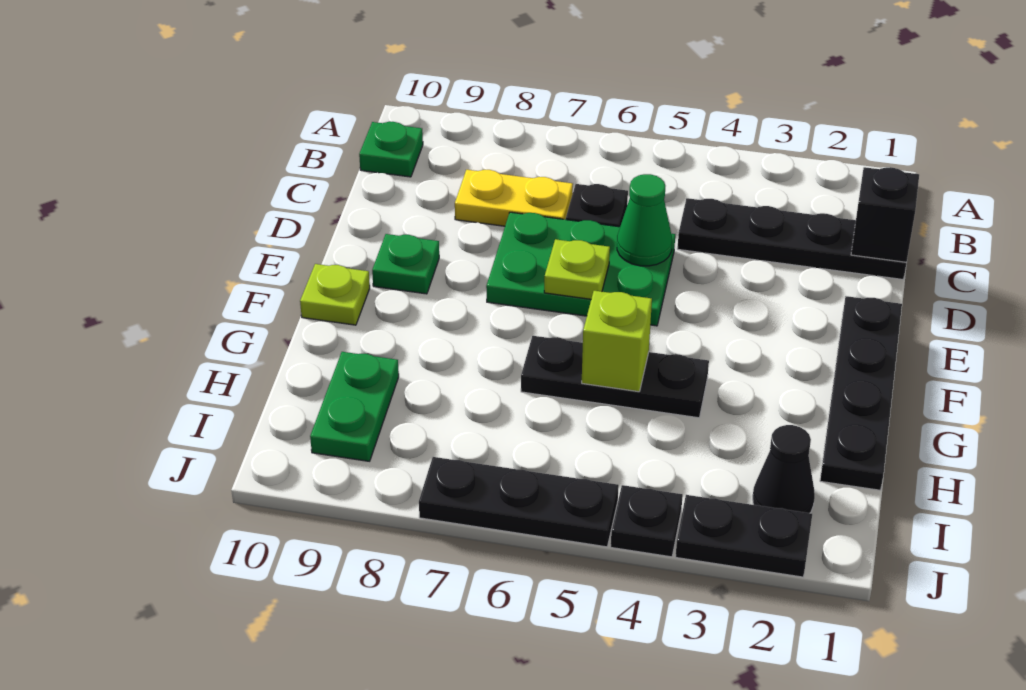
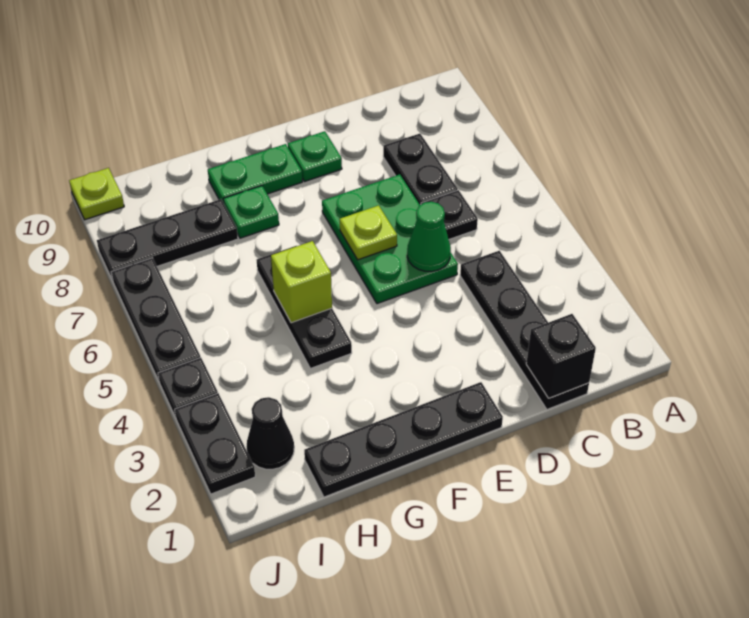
green plate B10 level 1 -> green plate G8 level 1
yellow plate C7:C8 level 1 -> black plate C7:C8 level 1
lime plate F10 level 1 -> lime plate J10 level 1
none -> black plate H8:J8 level 1
green plate H9:I9 level 1 -> green plate F9:G9 level 1

